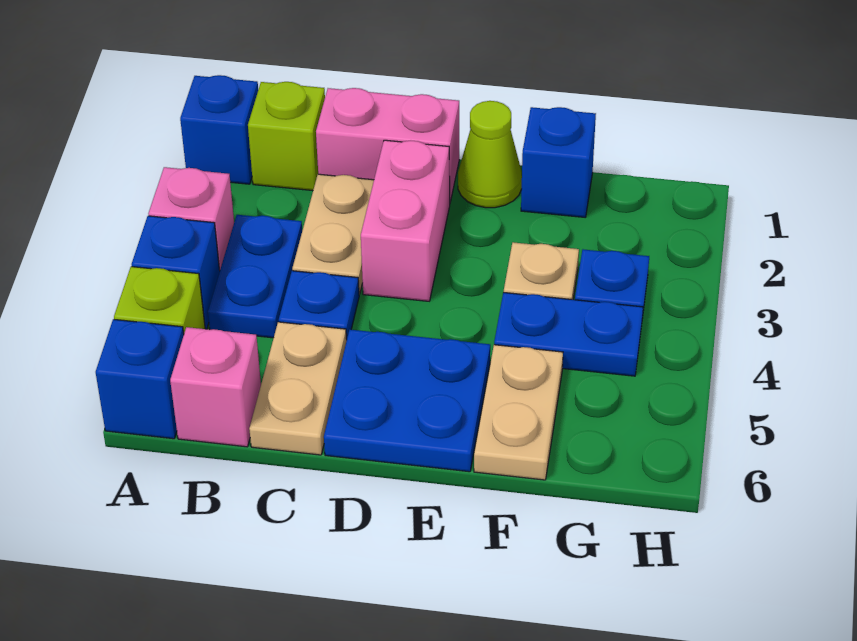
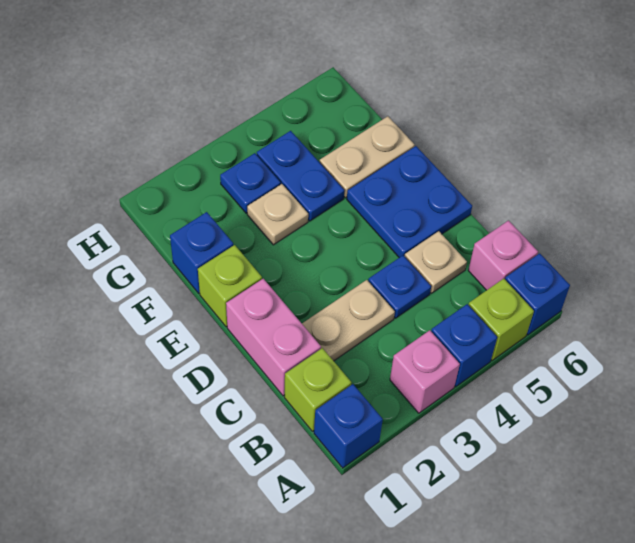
blue plate B3:B4 level 1 -> none
tan plate C5:C6 level 1 -> tan plate C5 level 1
pink brick D2:D3 level 1 -> none
lime cone E1 level 1 -> lime brick E1 level 1

